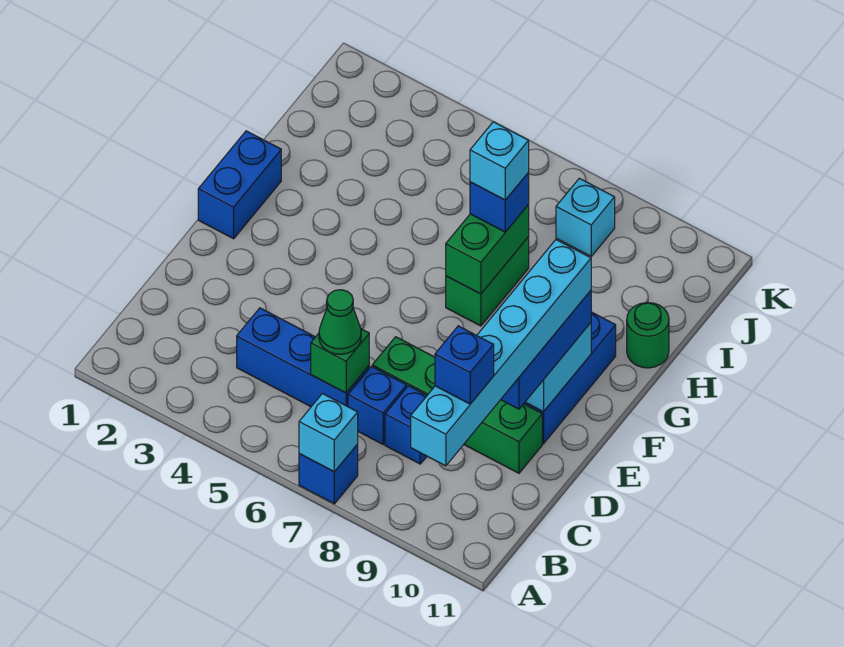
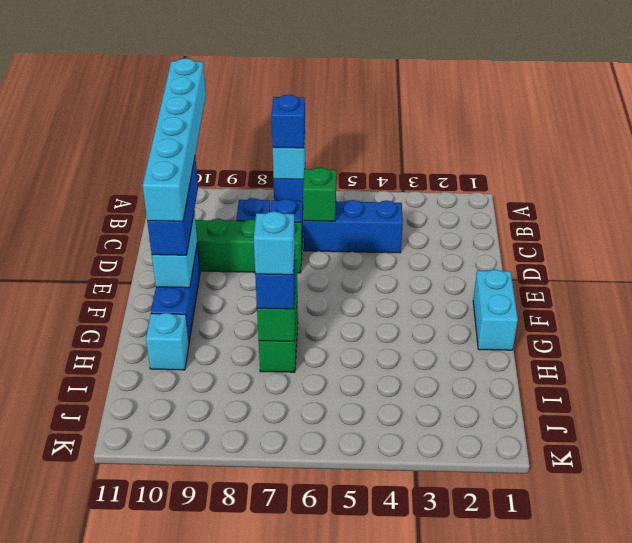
blue brick B10 level 5 -> blue brick A7 level 3
green cone C6 level 3 -> none
blue brick F1:G1 level 1 -> cyan brick F1:G1 level 1
green round brick H11 level 1 -> none
cyan brick J8 level 1 -> cyan brick H10 level 1

